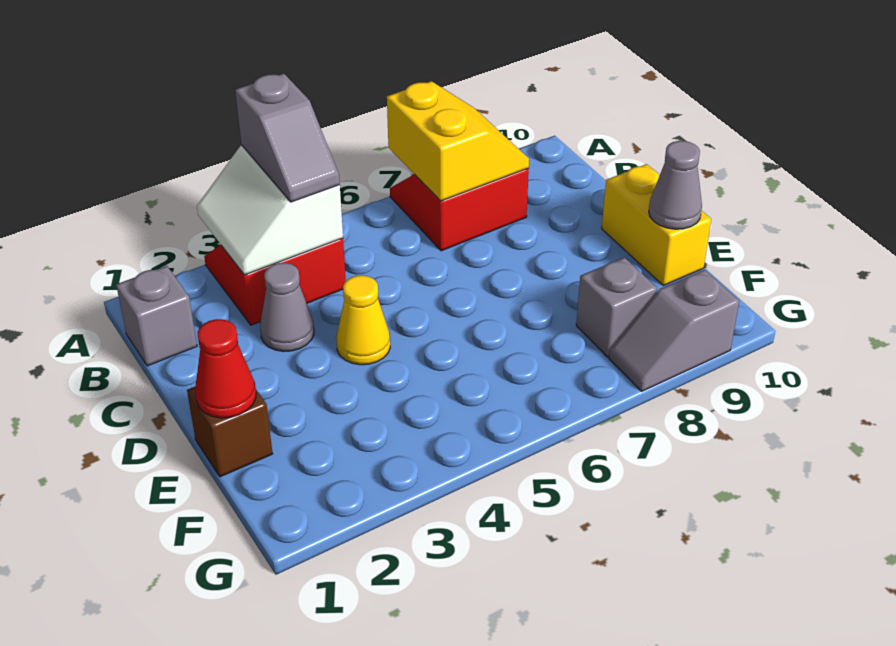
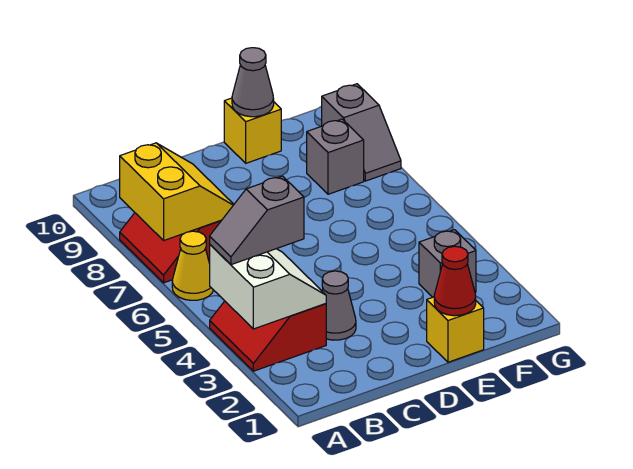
white slope A3:B4 level 2 top 4 -> white slope A3:B4 level 2 top A
grey slope A4:B4 level 3 top A -> grey slope A4:B4 level 3 top B
yellow slope A7:B8 level 2 top 7 -> yellow slope A7:B8 level 2 top A
grey brick B1 level 1 -> grey brick F3 level 1
yellow cone D4 level 1 -> yellow cone A6 level 1
yellow brick D10:E10 level 1 -> yellow brick E10 level 1
brown brick E1 level 1 -> yellow brick E1 level 1

